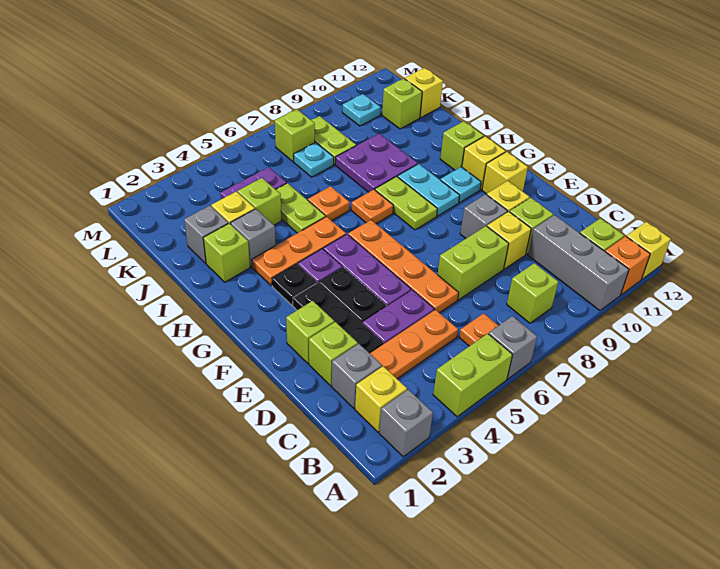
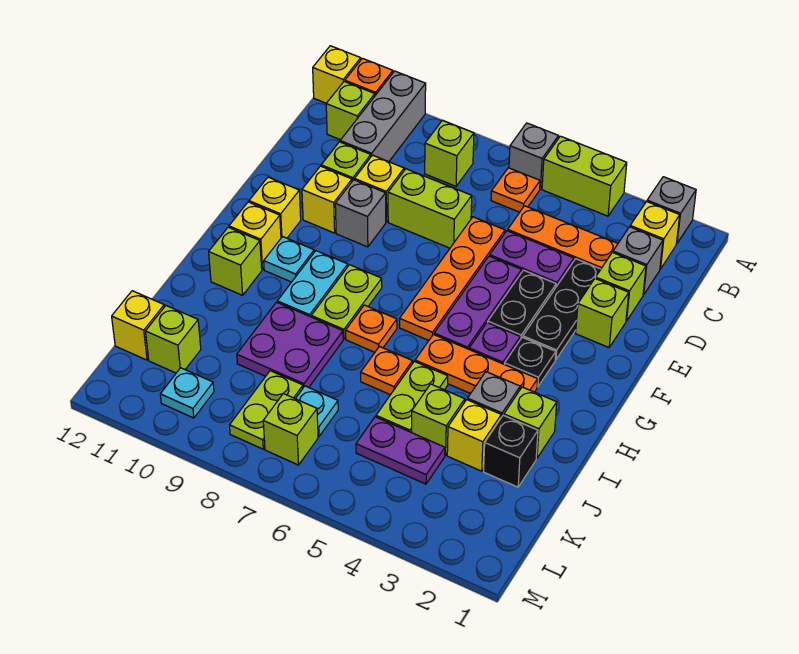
grey brick J2 level 1 -> black brick J2 level 1

